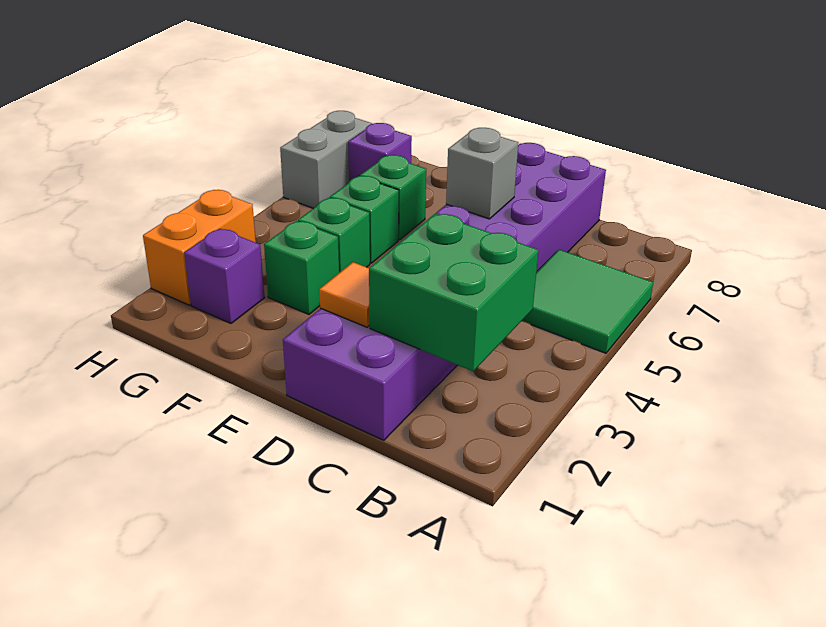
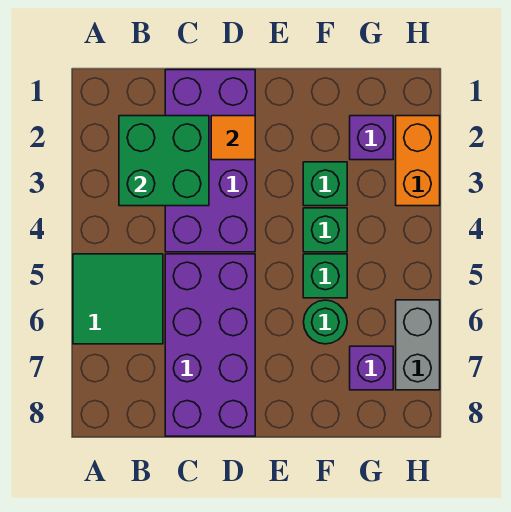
grey brick D6 level 2 -> none
green brick F6 level 1 -> green round brick F6 level 1

